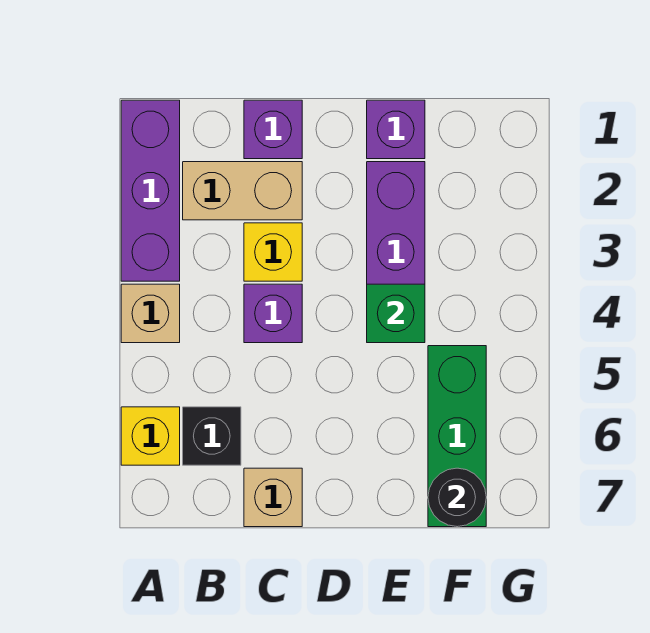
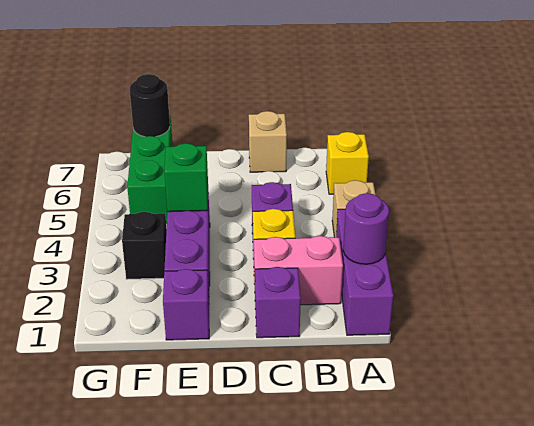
none -> purple round brick A2 level 2
tan brick B2:C2 level 1 -> pink brick B2:C2 level 1
black brick B6 level 1 -> black brick F3 level 1

